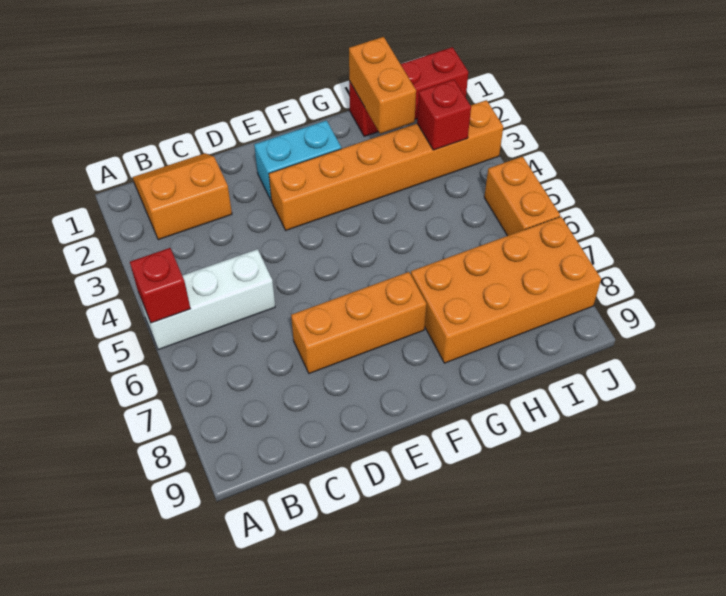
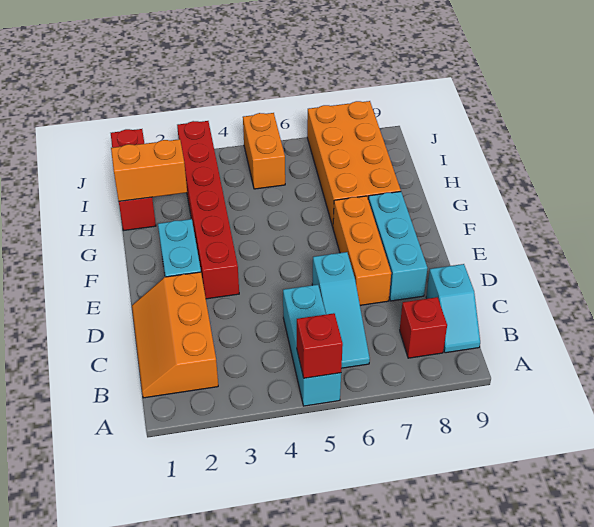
white brick A5:C5 level 1 -> cyan brick A5:C5 level 1
orange slope B1:C2 level 1 top 2 -> orange slope B1:D2 level 1 top 2
none -> cyan slope B6:D6 level 1 top D
none -> cyan slope B9:C9 level 1 top C
none -> cyan brick D8:F8 level 1
orange brick E3:J3 level 1 -> red brick E3:J3 level 1
red brick I3 level 2 -> red brick B8 level 1
orange brick J5:J6 level 1 -> orange brick I5:J5 level 1

